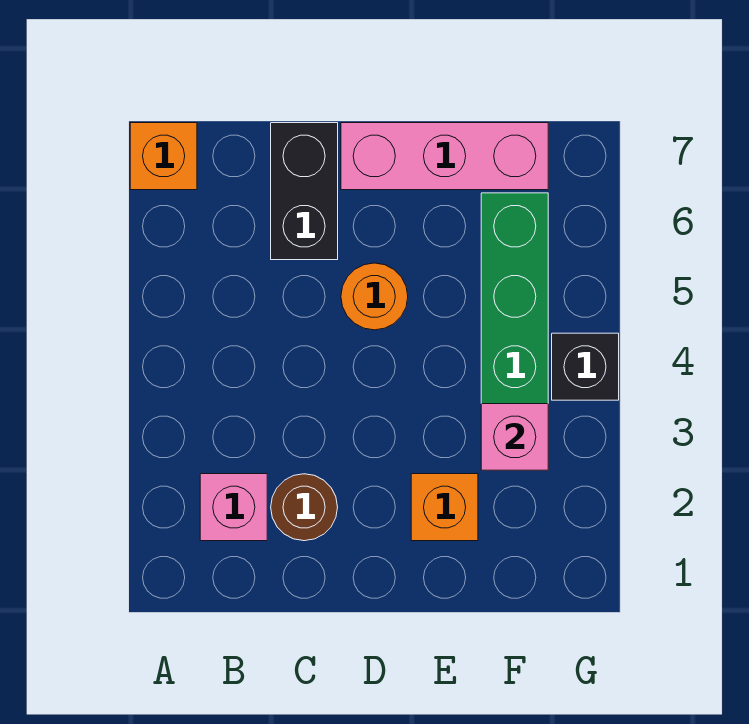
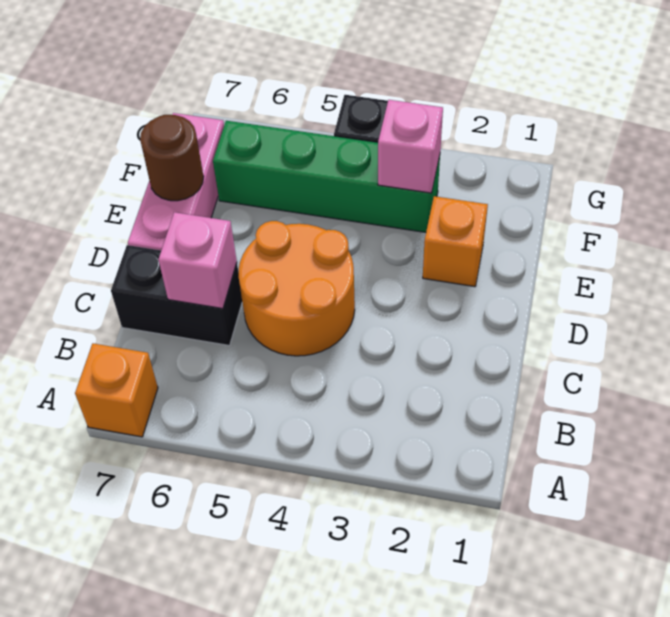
pink brick B2 level 1 -> pink brick C6 level 2
brown round brick C2 level 1 -> brown round brick E7 level 2
orange round brick D5 level 1 -> orange round brick C4:D5 level 1

